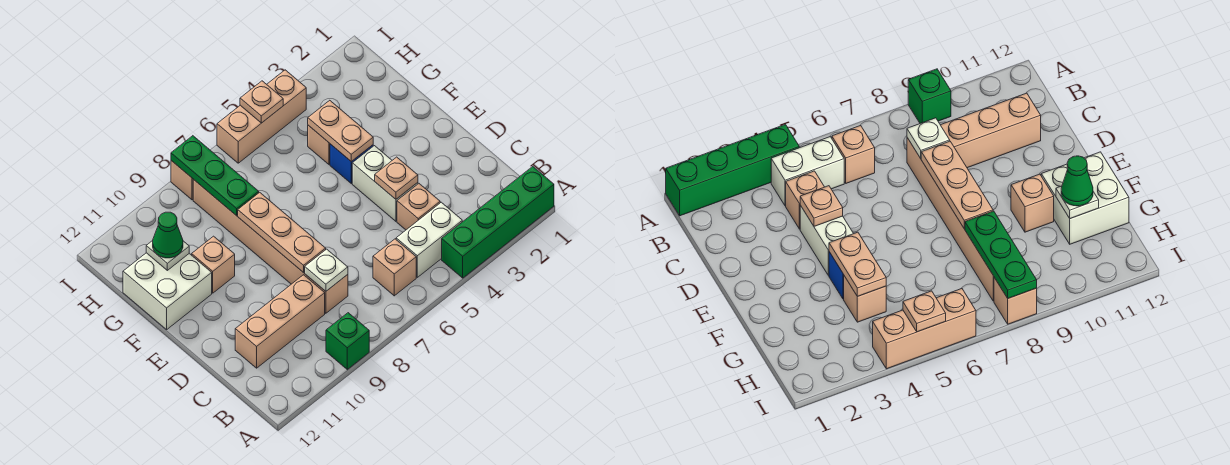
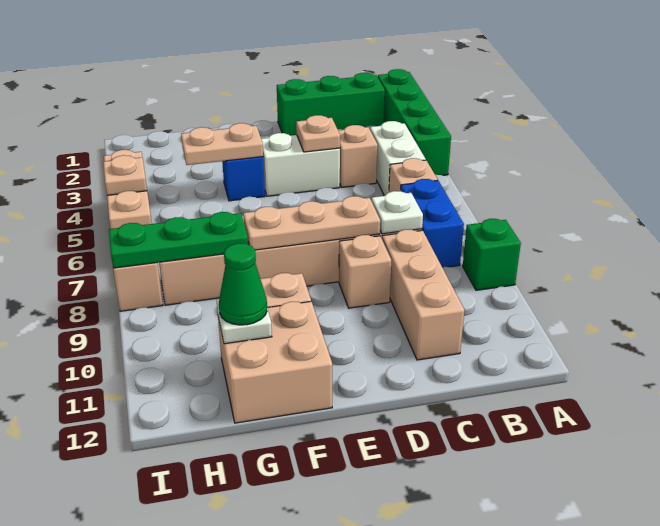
none -> green brick B1:D1 level 1
none -> blue brick B7:B8 level 1
white brick F11:G12 level 1 -> tan brick F11:G12 level 1
tan brick G4 level 1 -> tan brick D9 level 1

